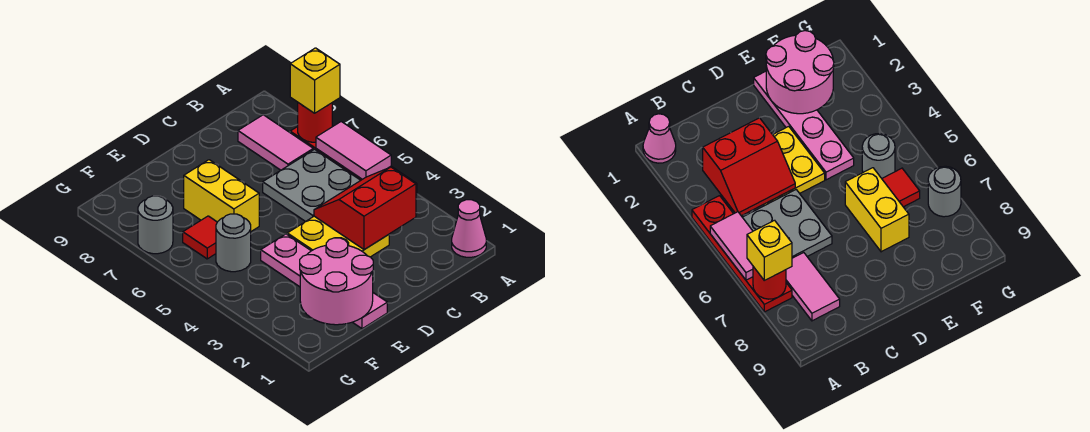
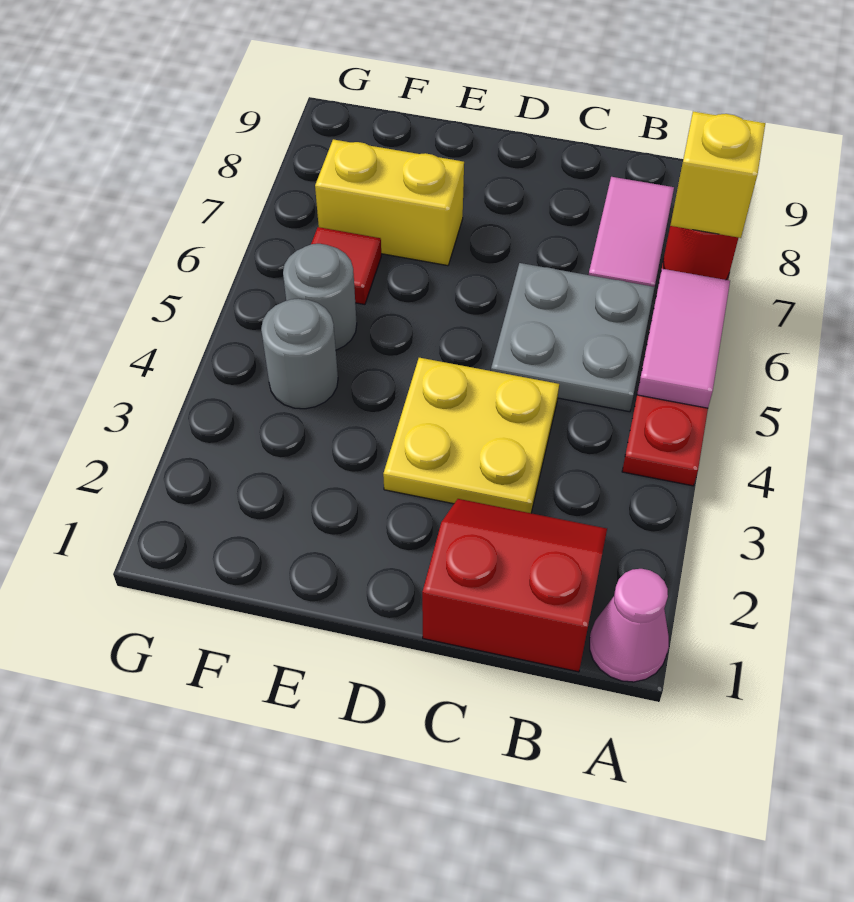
red slope B3:C4 level 2 top 3 -> red slope B1:C2 level 1 top 1
pink plate E1:E4 level 1 -> none
pink round brick E1:F2 level 2 -> none
yellow brick E6:E7 level 1 -> yellow brick E7:F7 level 1
grey round brick G7 level 1 -> grey round brick F4 level 1

